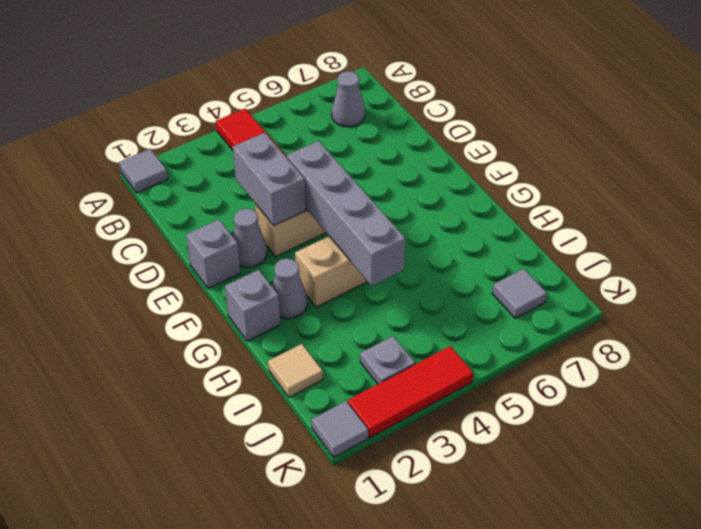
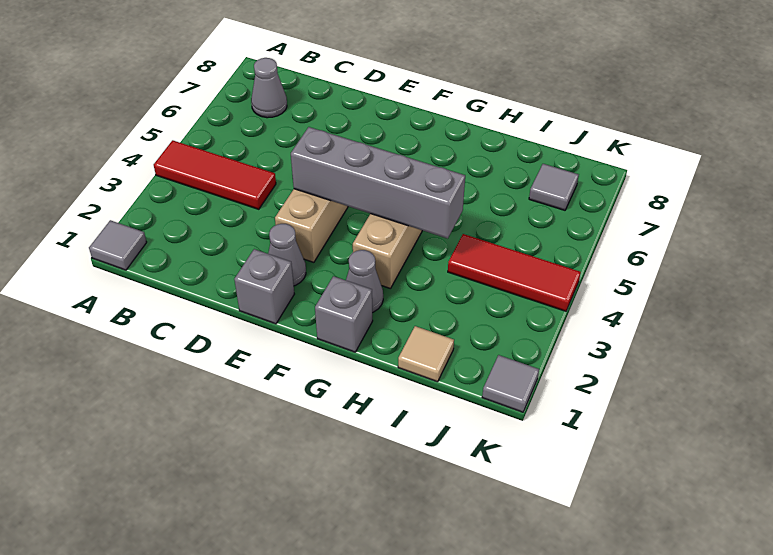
grey brick D3:E3 level 2 -> none
grey plate J3 level 1 -> none
red tile K2:K4 level 1 -> red tile I4:K4 level 1

